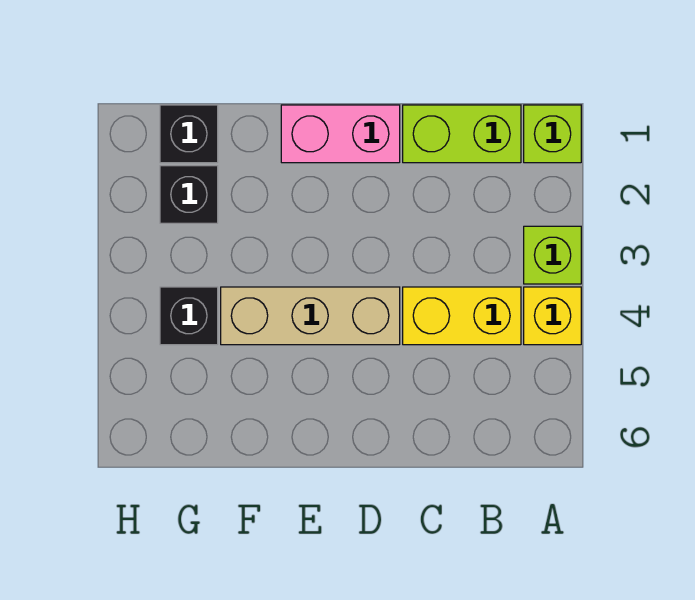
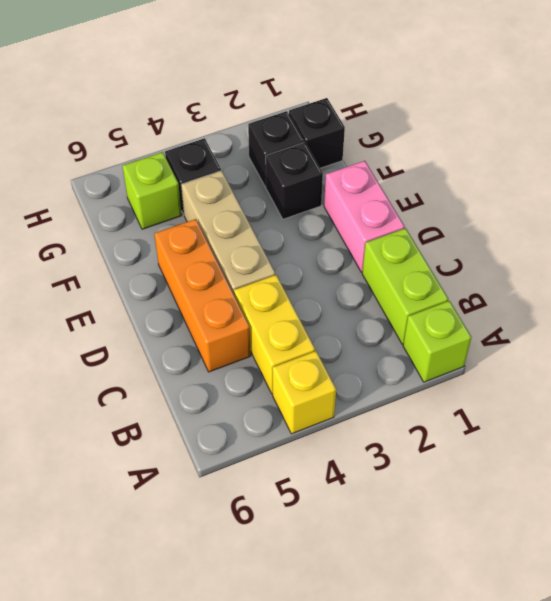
lime brick A3 level 1 -> lime brick G5 level 1
none -> orange brick C5:E5 level 1
none -> black brick F2 level 1

